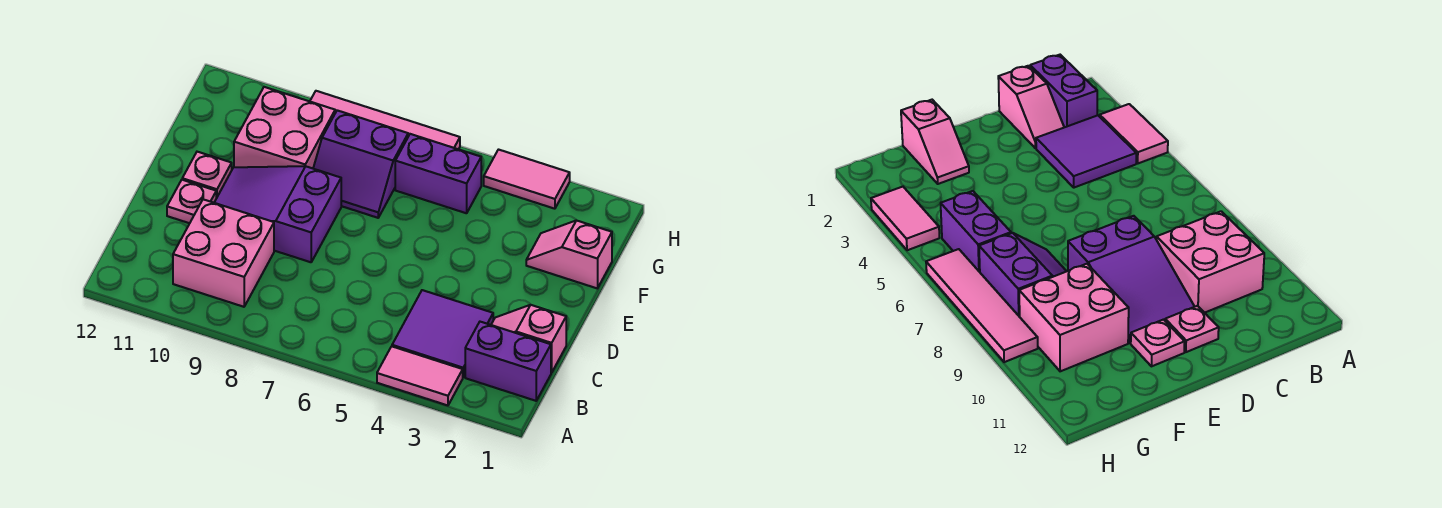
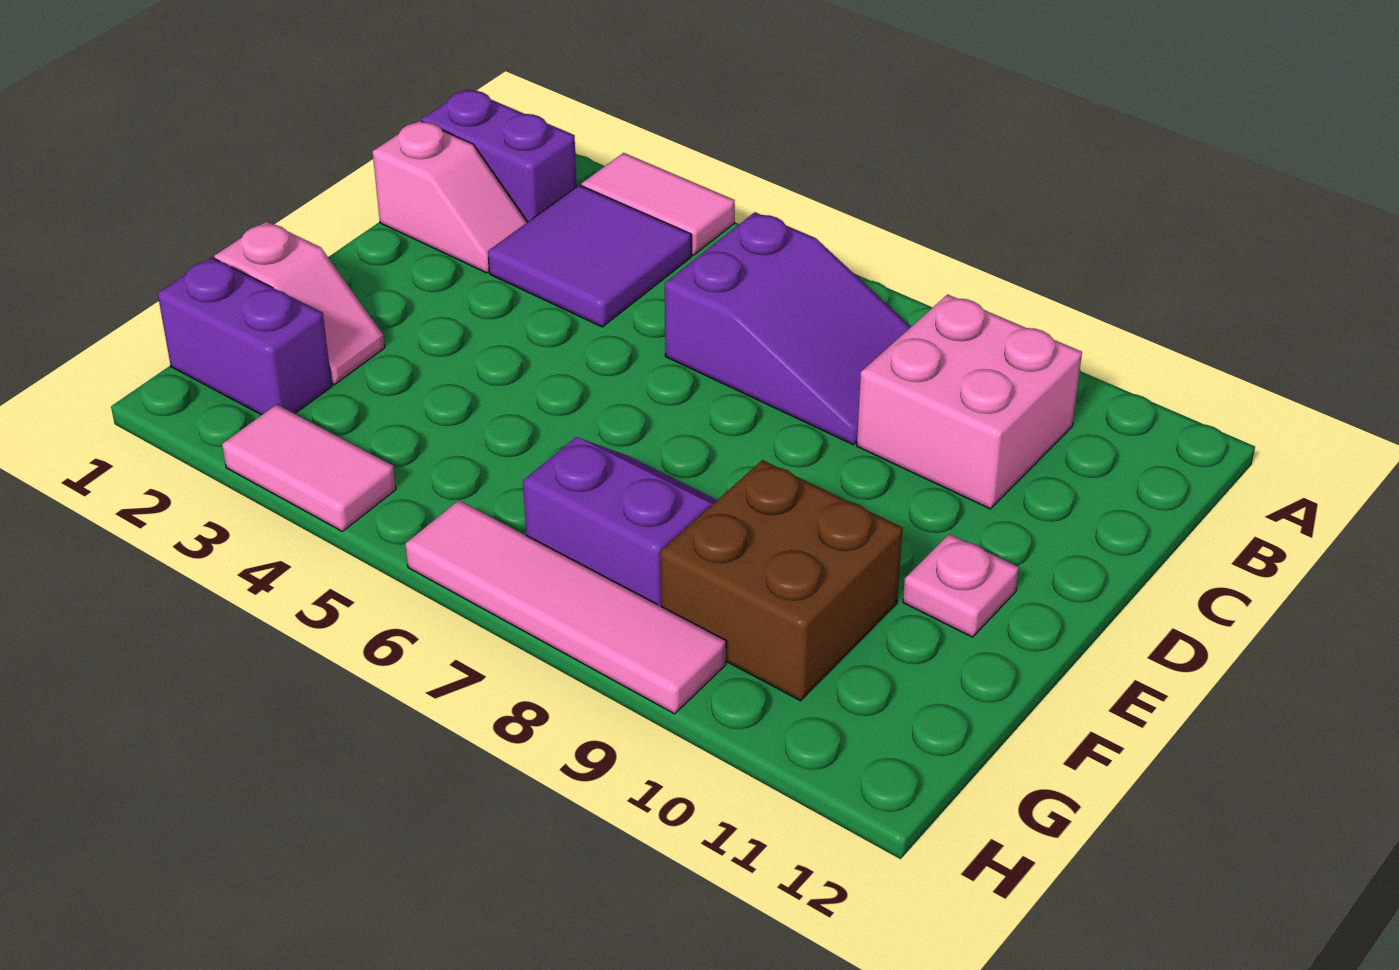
purple slope D8:E10 level 1 top 8 -> purple slope B6:C8 level 1 top 6
pink plate D11 level 1 -> none
pink brick F9:G10 level 1 -> brown brick F9:G10 level 1
purple brick G5:G6 level 1 -> purple brick G1:G2 level 1

